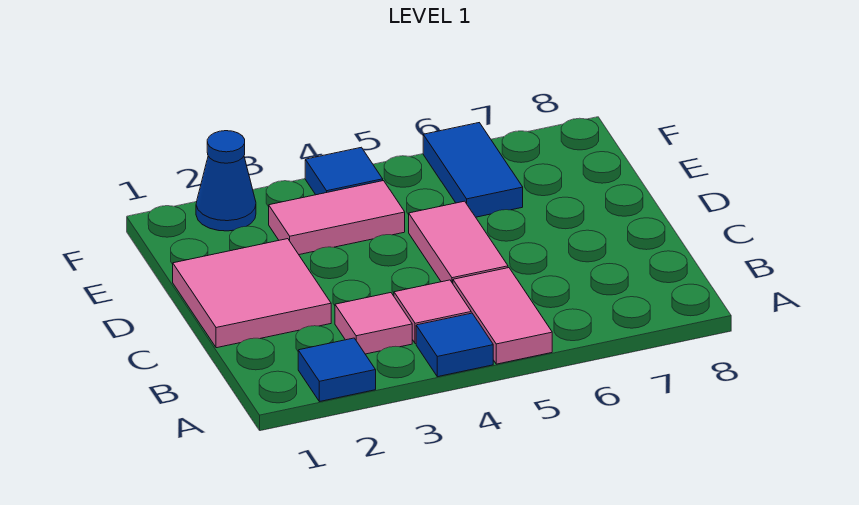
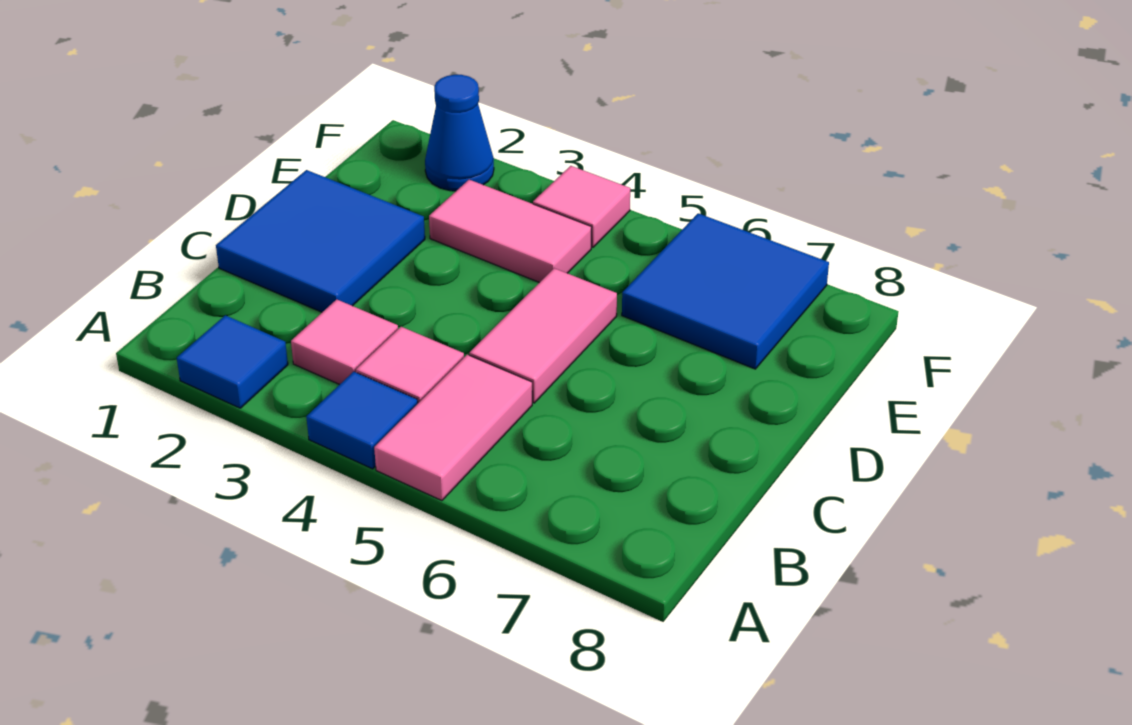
pink tile C1:D2 level 1 -> blue tile C1:D2 level 1
blue tile E6:F6 level 1 -> blue tile E6:F7 level 1
blue tile F4 level 1 -> pink tile F4 level 1

